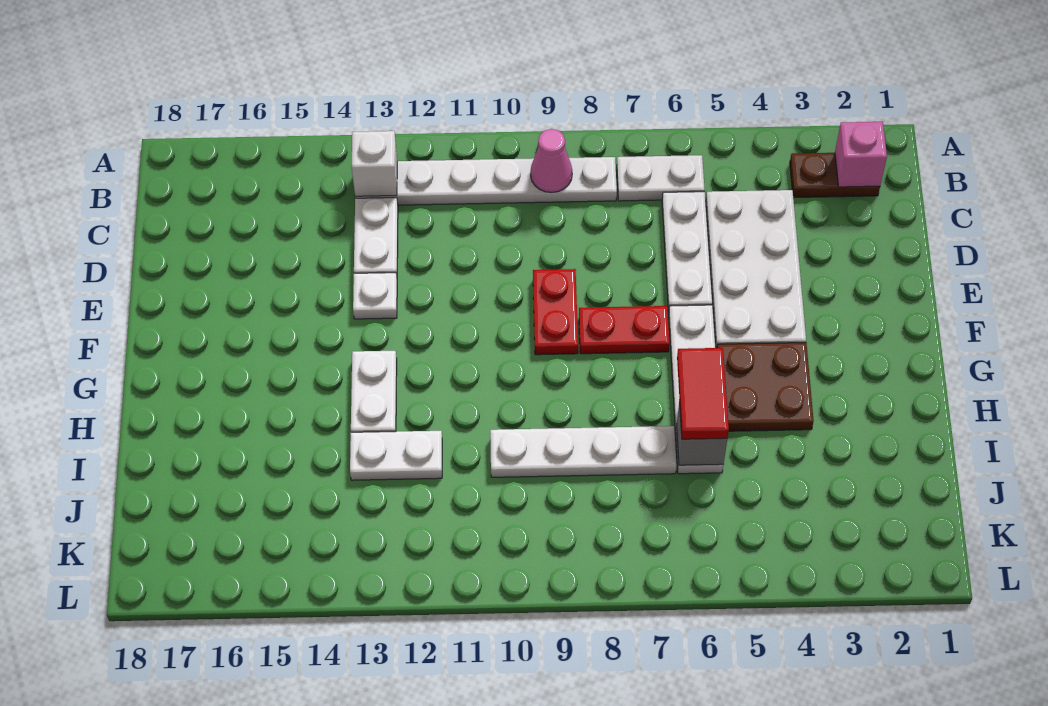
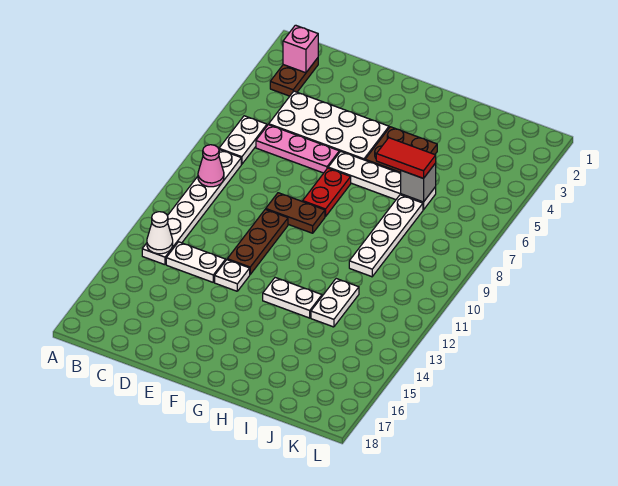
white brick B13 level 2 -> white cone B13 level 2
white plate C6:E6 level 1 -> pink plate C6:E6 level 1
red plate E9:F9 level 1 -> brown plate E9:F9 level 1
none -> brown plate E10:E12 level 1

